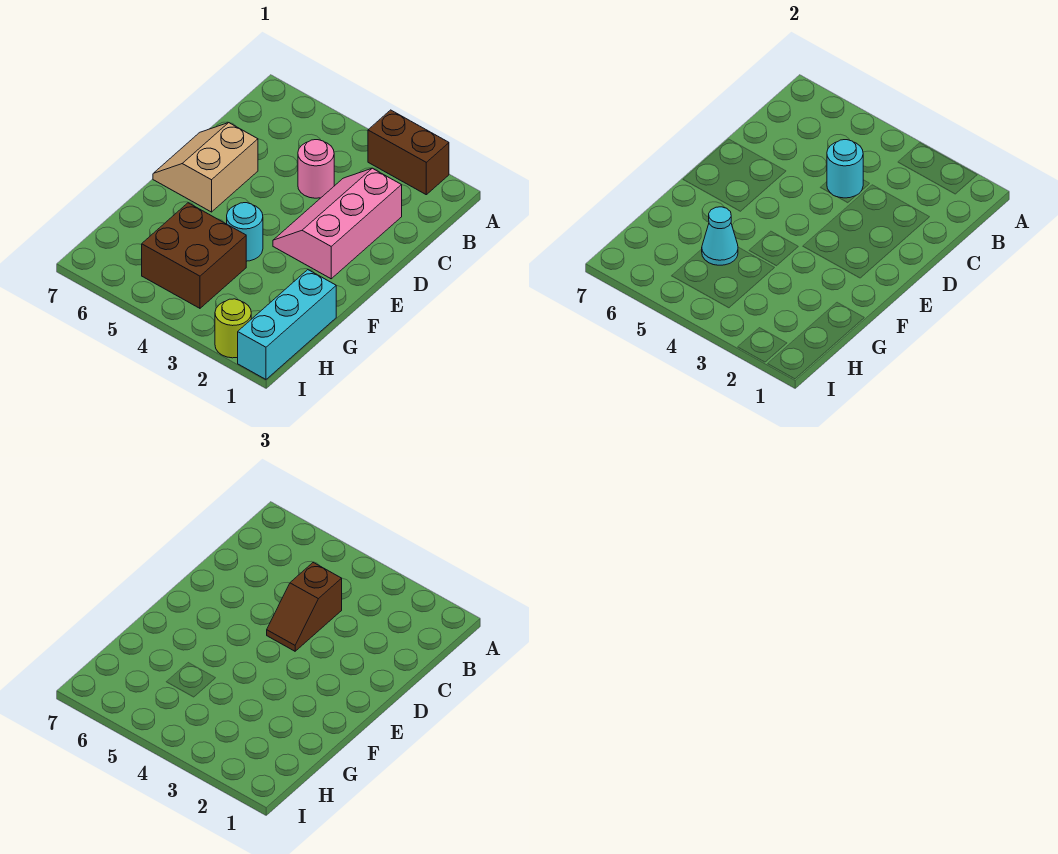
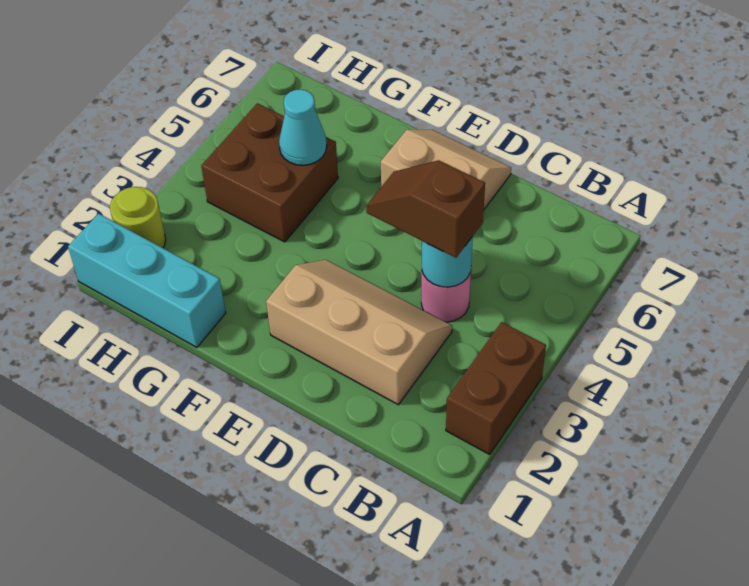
pink slope C2:E3 level 1 top 2 -> tan slope C2:E3 level 1 top 2
cyan round brick F4 level 1 -> none

